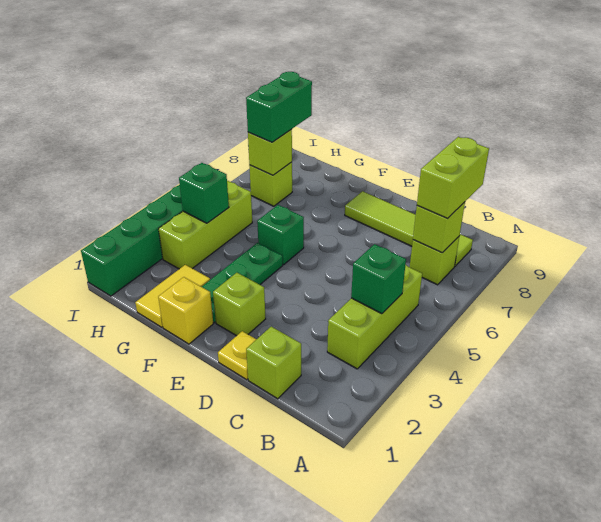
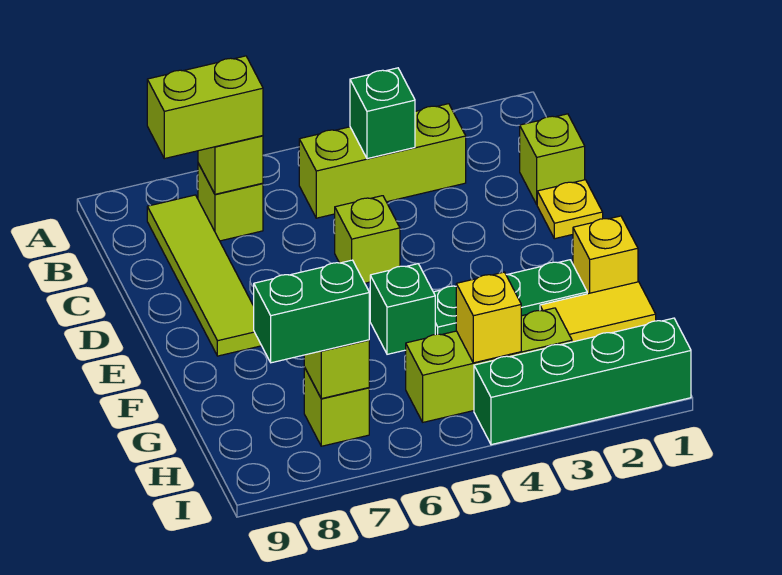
lime brick E2 level 1 -> lime brick D5 level 1
green brick H4 level 2 -> yellow brick H4 level 2

